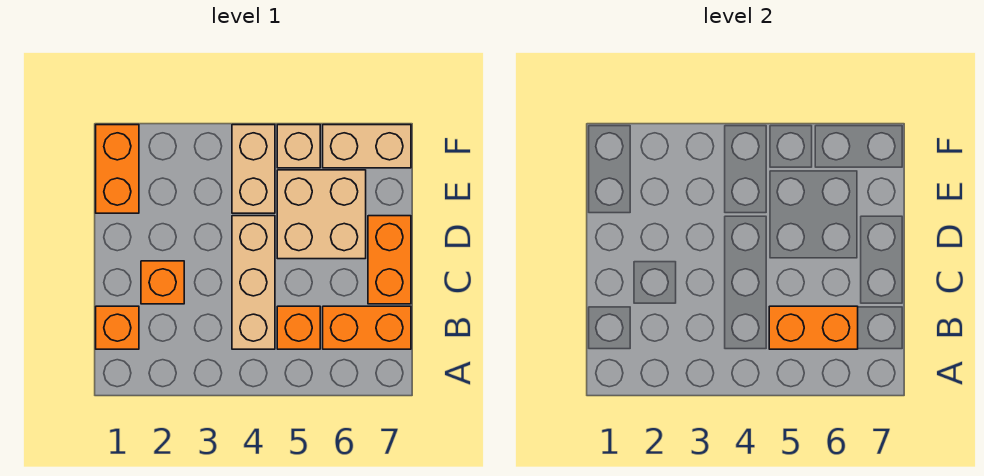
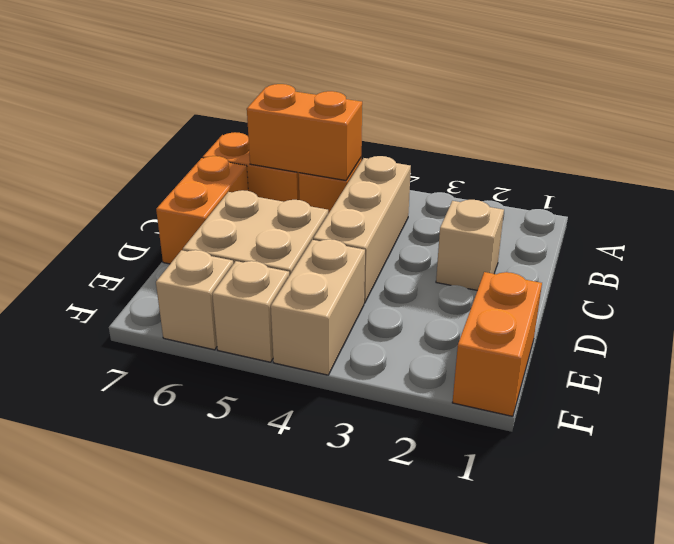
orange brick B1 level 1 -> none
orange brick C2 level 1 -> tan brick C2 level 1
tan brick F6:F7 level 1 -> tan brick F6 level 1

